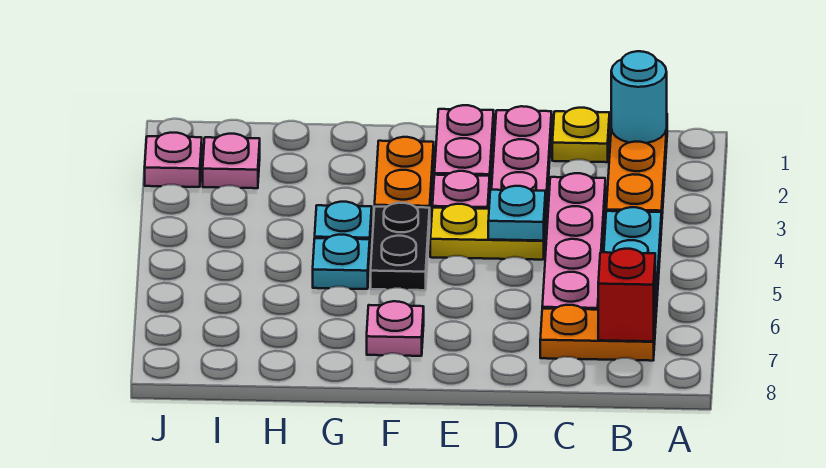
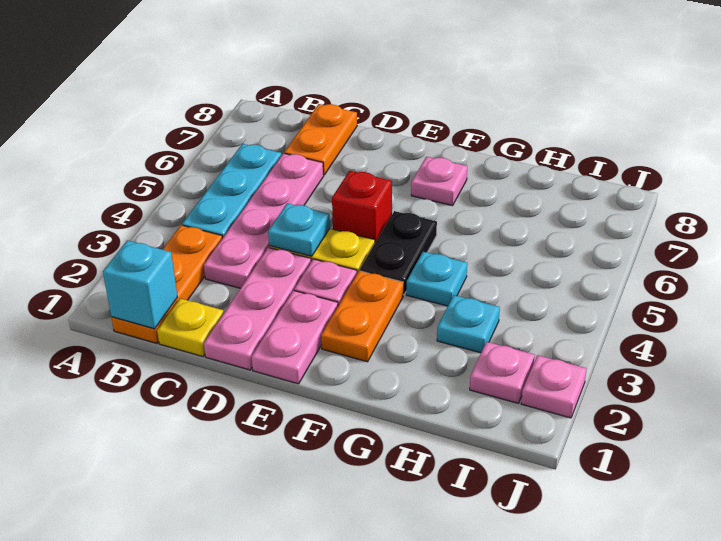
cyan round brick B1 level 2 -> cyan brick B1 level 2
orange plate B7:C7 level 1 -> orange plate C7:C8 level 1
red brick B7 level 2 -> red brick E5 level 1
cyan plate G5 level 1 -> cyan plate H3 level 1

